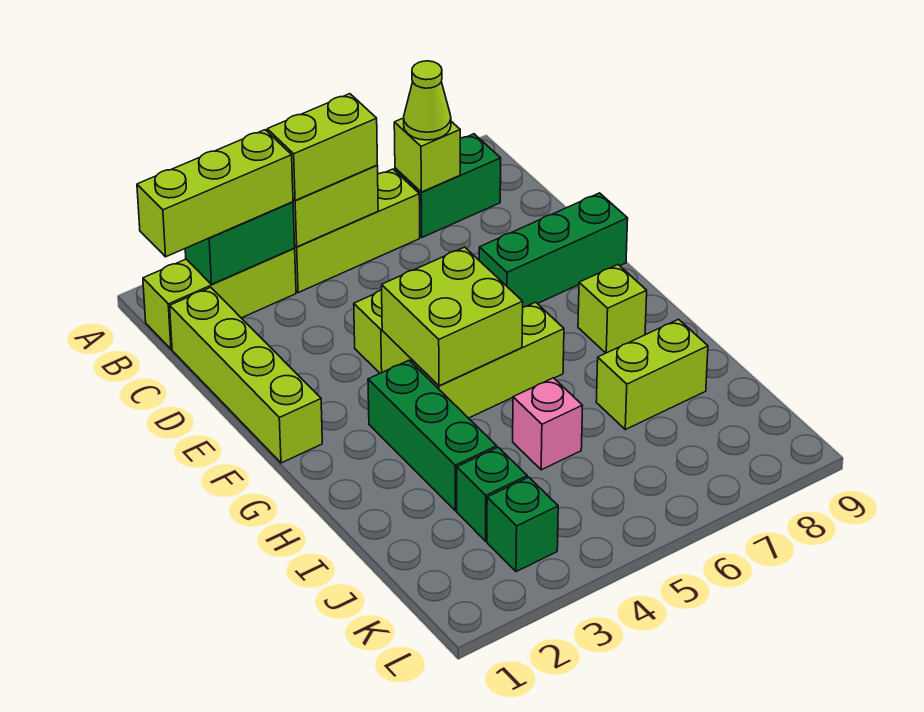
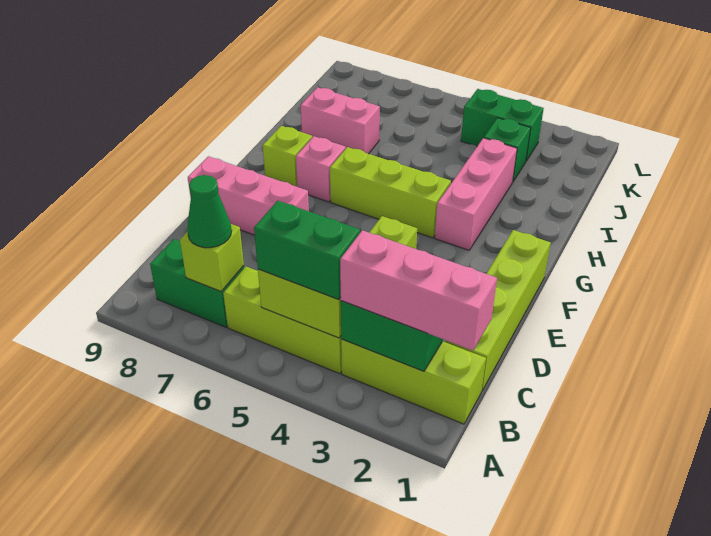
lime brick B1:B3 level 3 -> pink brick B1:B3 level 3
lime brick B4:B5 level 3 -> green brick B4:B5 level 3
lime cone B7 level 3 -> green cone B7 level 3
green brick E7:E9 level 1 -> pink brick E7:E9 level 1
lime brick F4:G5 level 2 -> none
green brick G3:I3 level 1 -> pink brick G3:I3 level 1
pink brick I5 level 1 -> pink brick G7 level 1
lime brick I7:I8 level 1 -> pink brick I7:I8 level 1
green brick K3 level 1 -> green brick K3:K4 level 1

